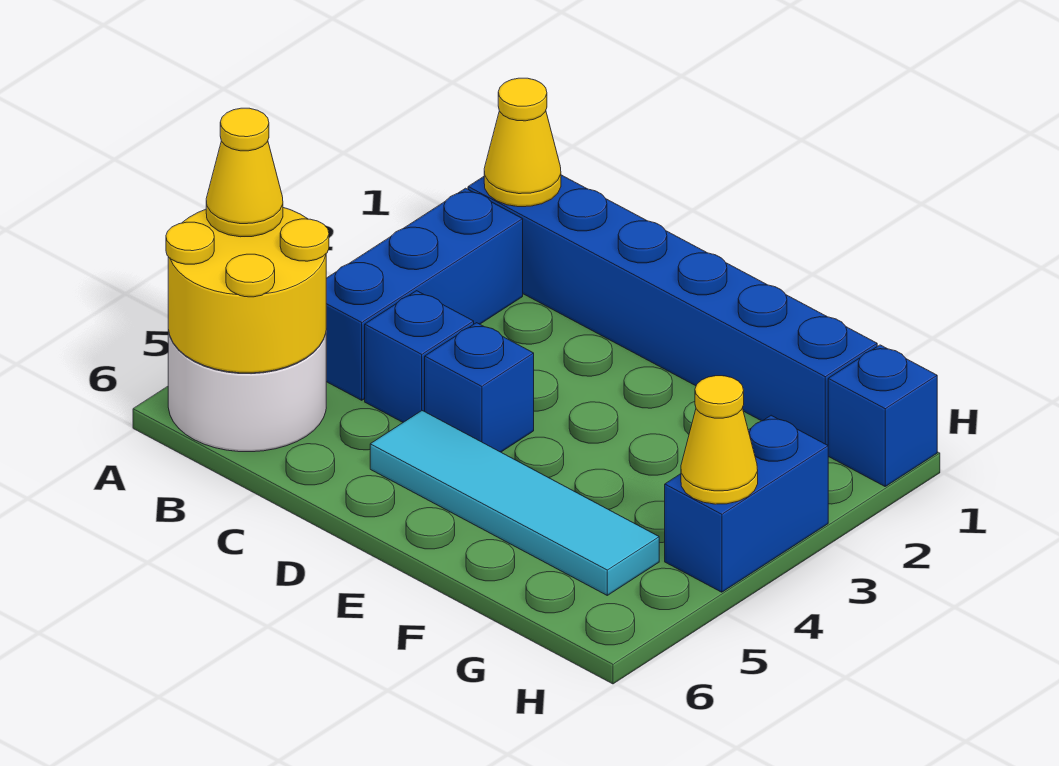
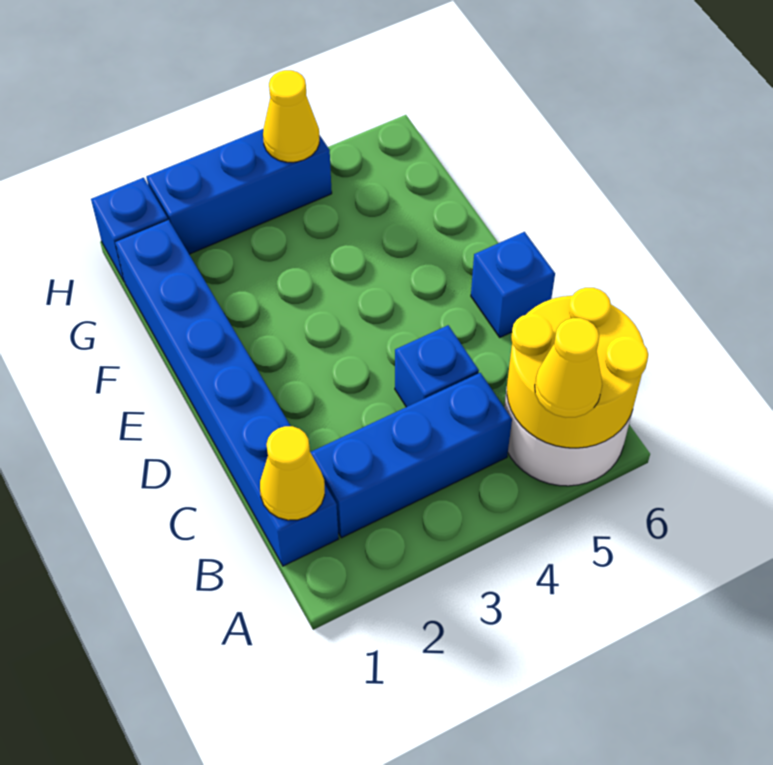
blue brick D4 level 1 -> blue brick D6 level 1
cyan tile D5:G5 level 1 -> none
blue brick H3:H4 level 1 -> blue brick H2:H4 level 1

